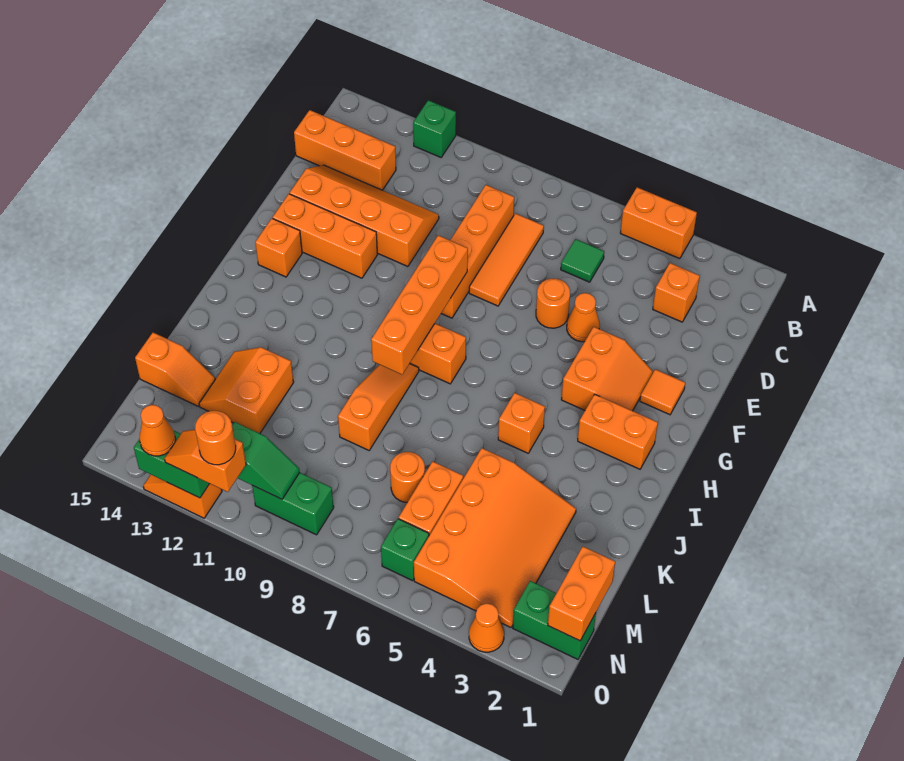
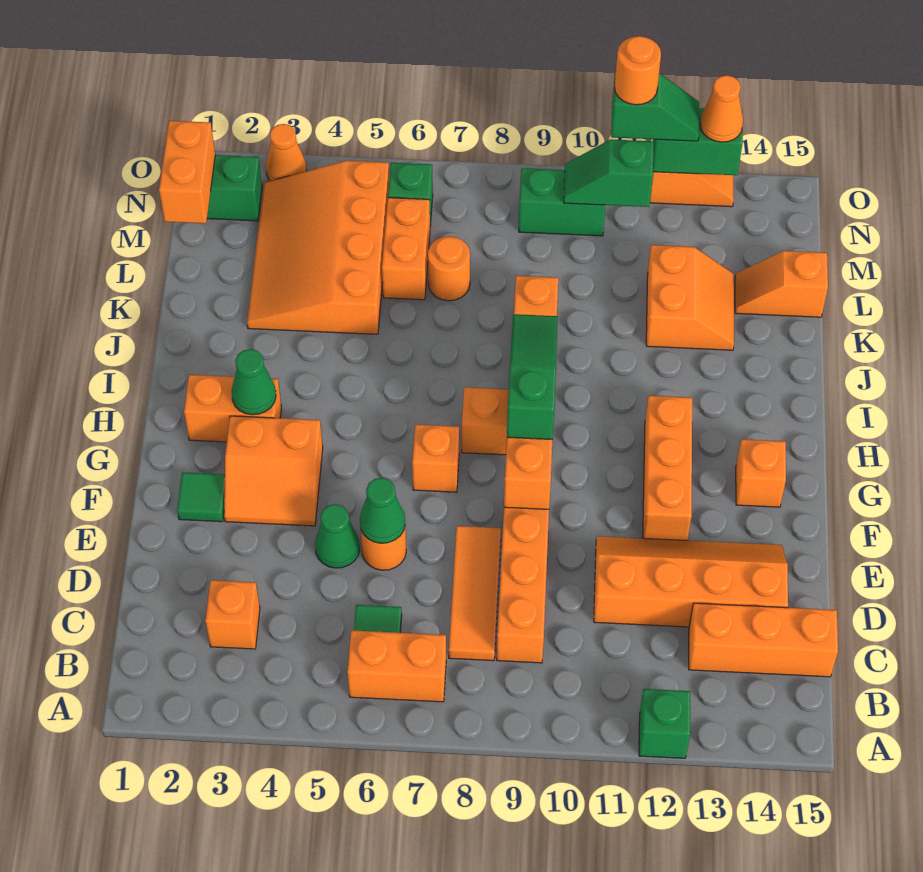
orange brick A4:A5 level 1 -> orange brick B6:B7 level 1
orange slope D11:E14 level 1 top E -> orange slope D11:E14 level 1 top D
orange cone E5 level 1 -> green cone E5 level 1
none -> green cone E6 level 2
orange tile F2 level 1 -> green tile F2 level 1
orange slope F3:G4 level 1 top 4 -> orange slope F3:G4 level 1 top G
orange brick F12:F14 level 1 -> orange brick F12:H12 level 1
none -> green slope G9:I9 level 3 top G
none -> green cone H3 level 2
orange brick I5 level 1 -> orange brick G7 level 1
orange slope O11:O12 level 3 top 11 -> green slope O11:O12 level 3 top 11

